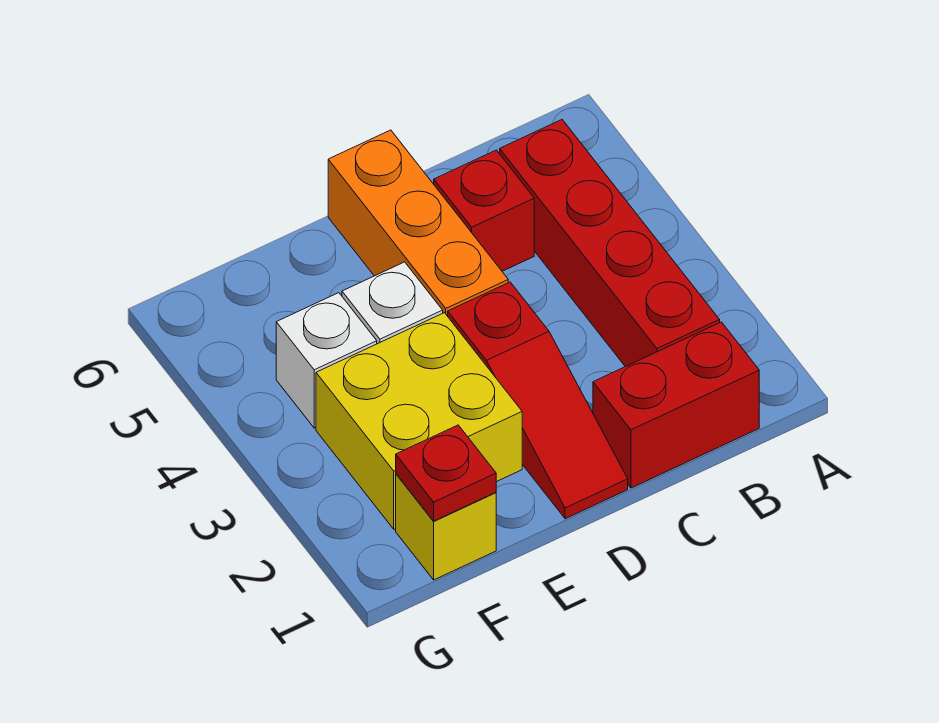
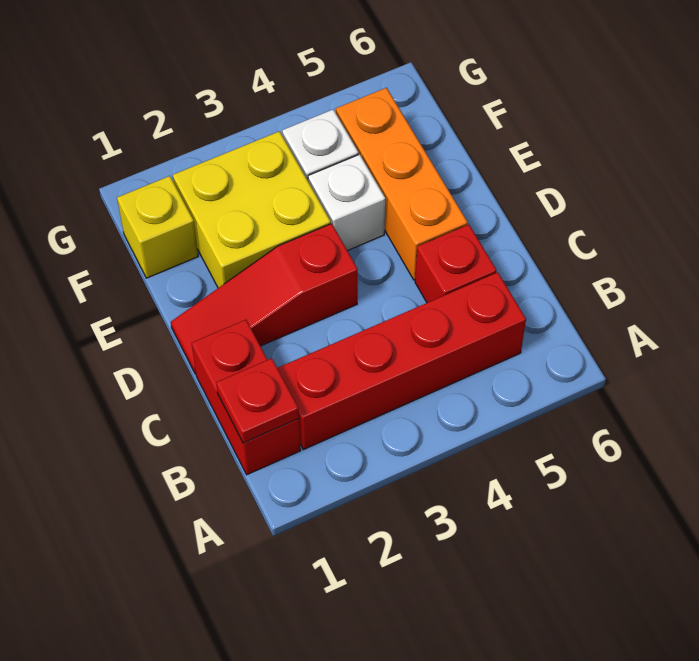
orange brick D4:D6 level 1 -> orange brick D5:F5 level 1
red plate F1 level 2 -> red plate B1 level 2

